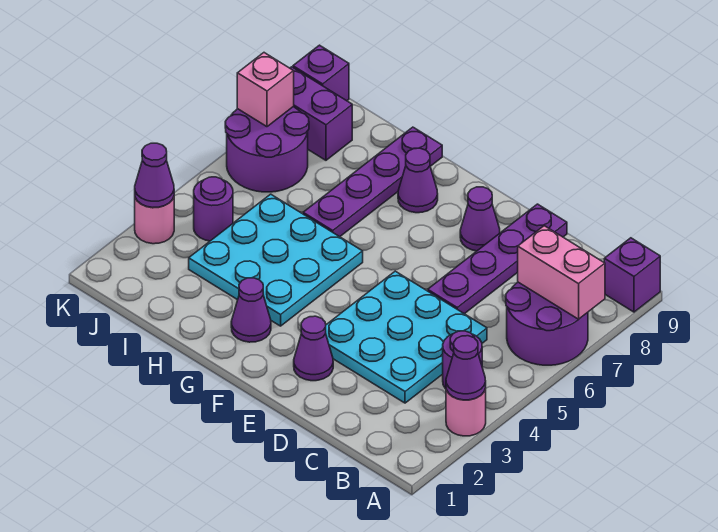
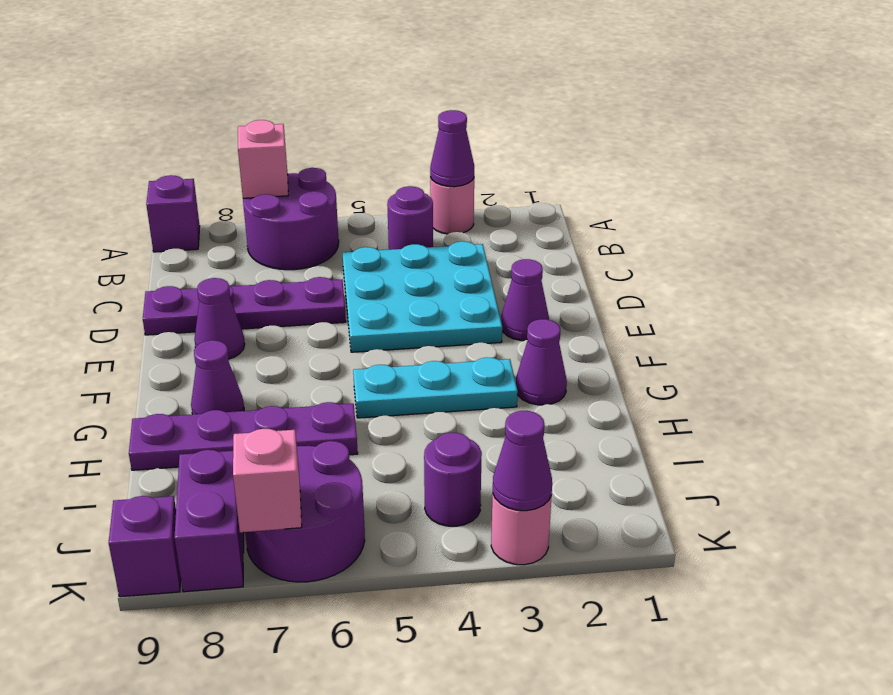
pink brick A7:B7 level 2 -> pink brick A7 level 2
cyan plate G3:I5 level 1 -> cyan plate G3:G5 level 1

